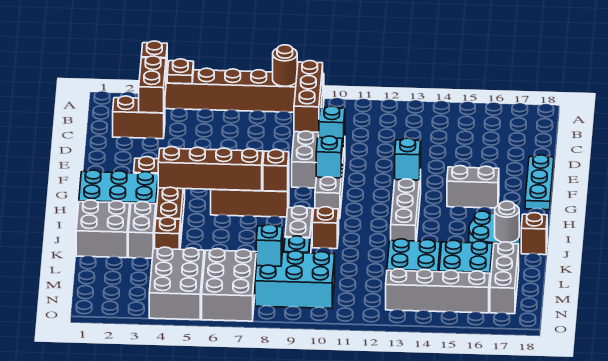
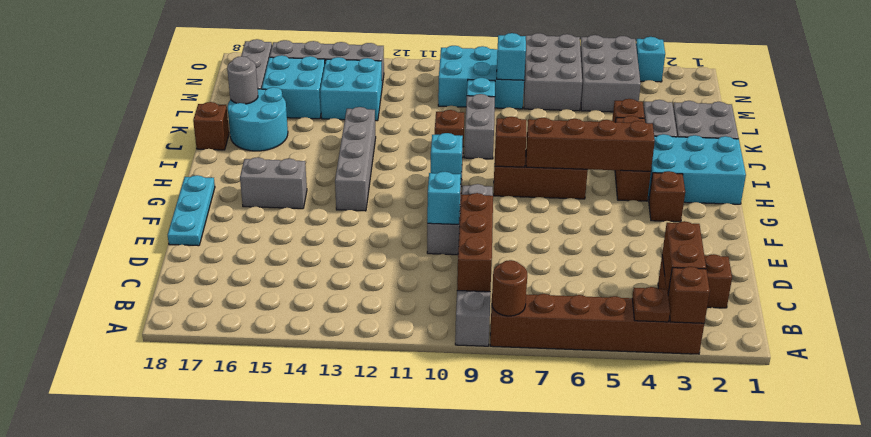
cyan brick G13 level 2 -> cyan brick O3 level 1

